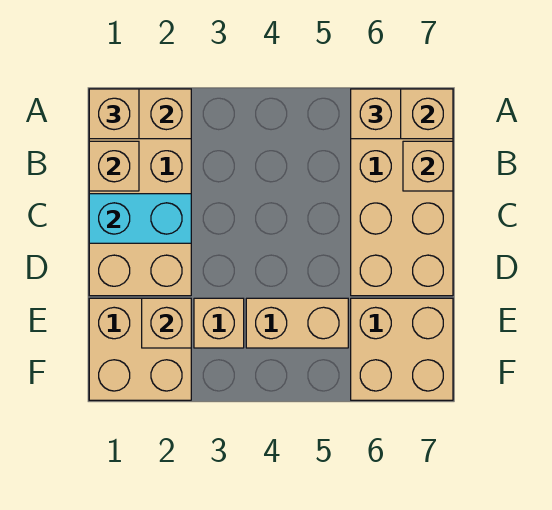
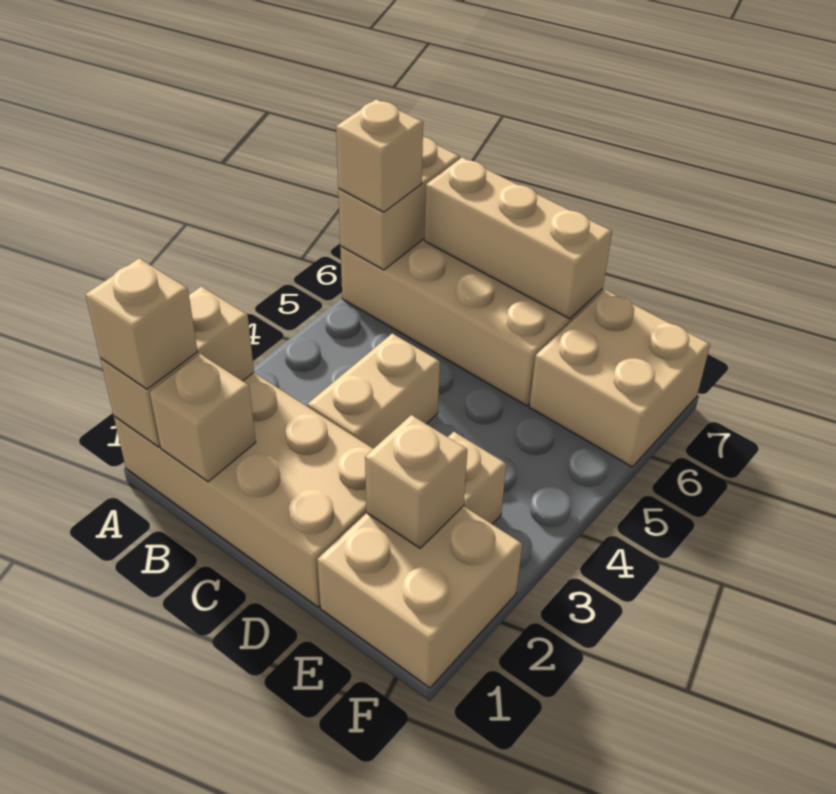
tan brick B7 level 2 -> tan brick B7:D7 level 2
cyan brick C1:C2 level 2 -> none
tan brick E4:E5 level 1 -> tan brick C3:C4 level 1

